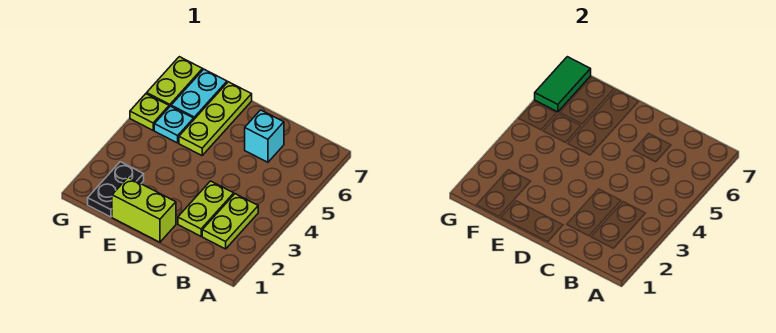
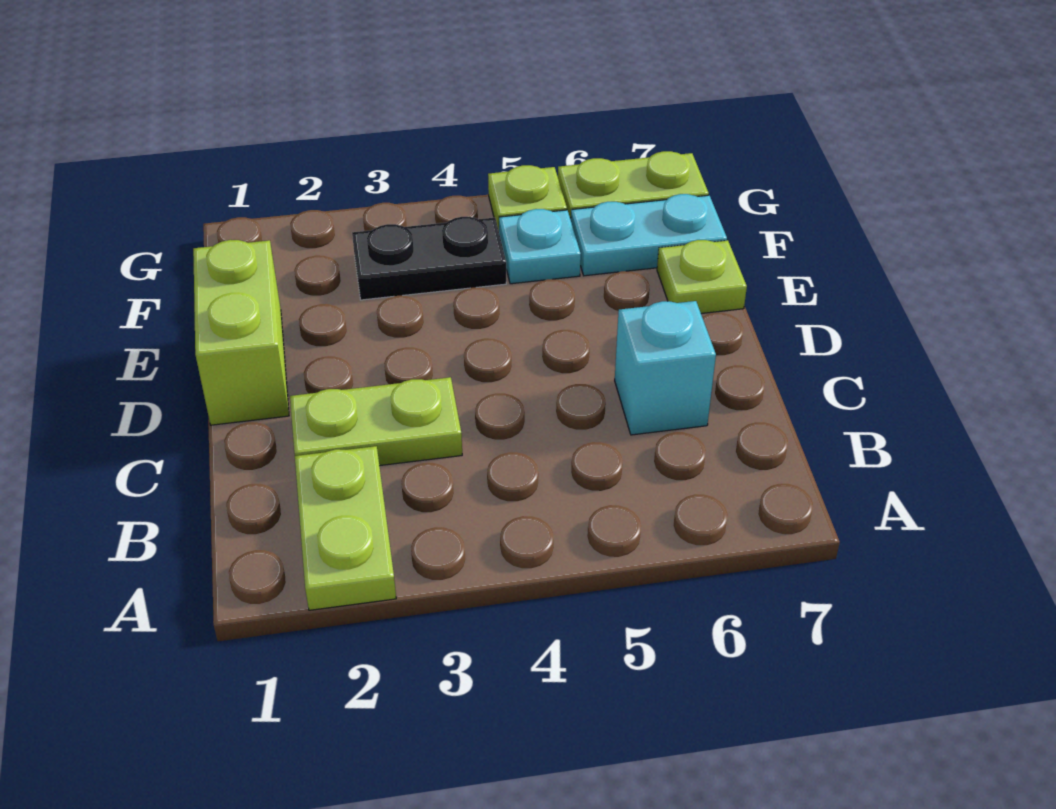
lime plate B2:B3 level 1 -> lime plate A2:B2 level 1
lime plate E5:E7 level 1 -> lime plate E7 level 1
black plate F1:F2 level 1 -> black plate F3:F4 level 1
green tile G6:G7 level 2 -> none

